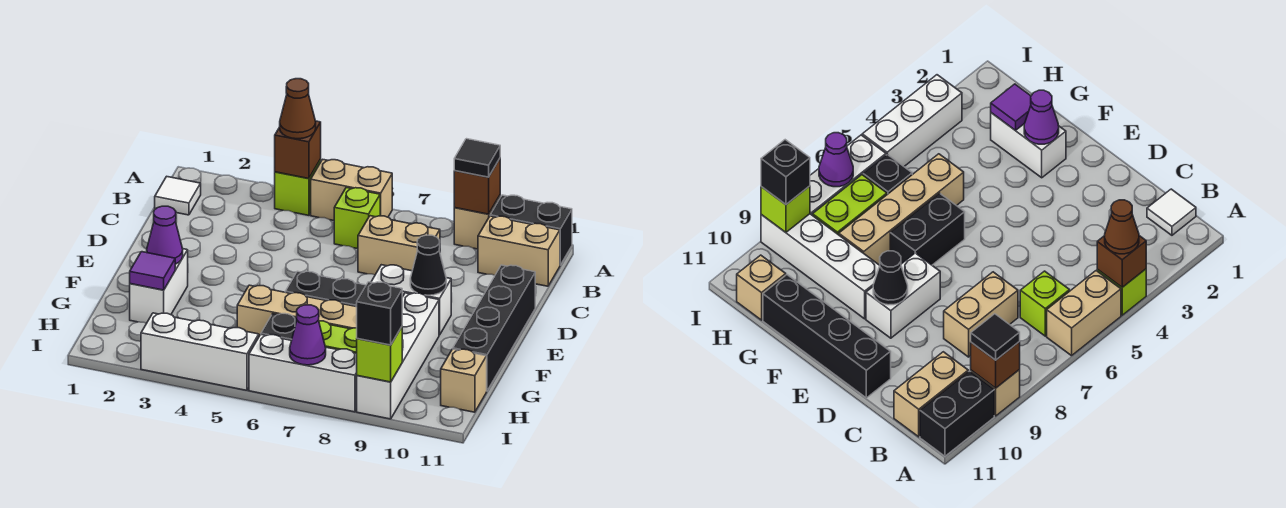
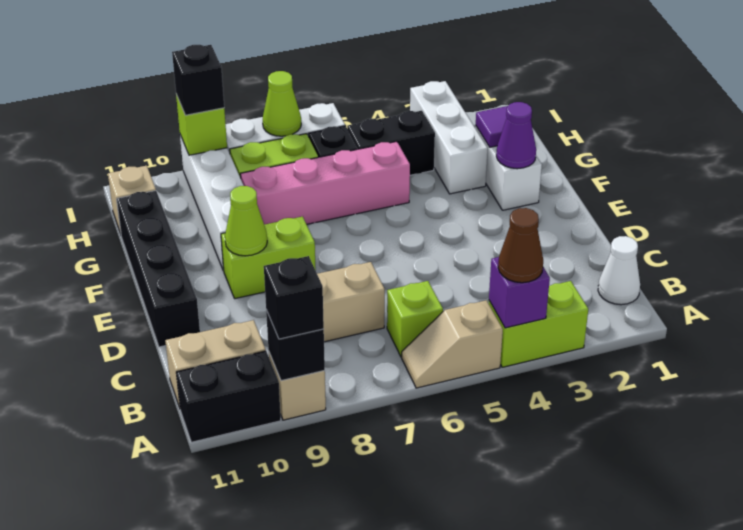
lime brick A4 level 1 -> lime brick A3:A4 level 1
brown brick A4 level 2 -> purple brick A4 level 2
tan brick A5:A6 level 1 -> tan slope A5:A6 level 1 top 5
brown brick A9 level 2 -> black brick A9 level 2
black tile A9 level 3 -> black brick A9 level 3
white tile B1 level 1 -> white cone B1 level 1
white brick E8:E9 level 1 -> lime brick E8:E9 level 1
black cone E9 level 2 -> lime cone E9 level 2
black brick F6:F7 level 1 -> black brick H4:H5 level 1
tan brick G5:G8 level 1 -> pink brick G5:G8 level 1
white brick I3:I5 level 1 -> white brick G3:I3 level 1
purple cone I7 level 2 -> lime cone I7 level 2

